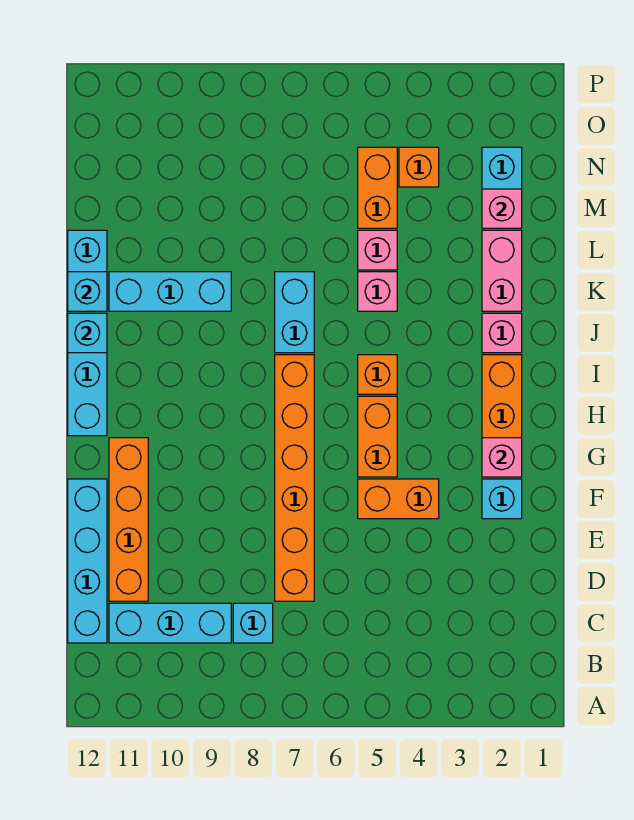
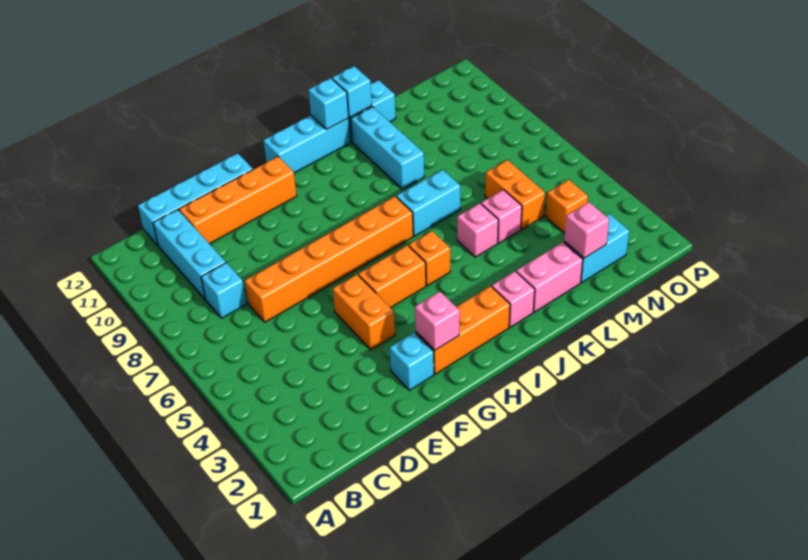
orange brick M5:N5 level 1 -> orange brick M5:M6 level 1

